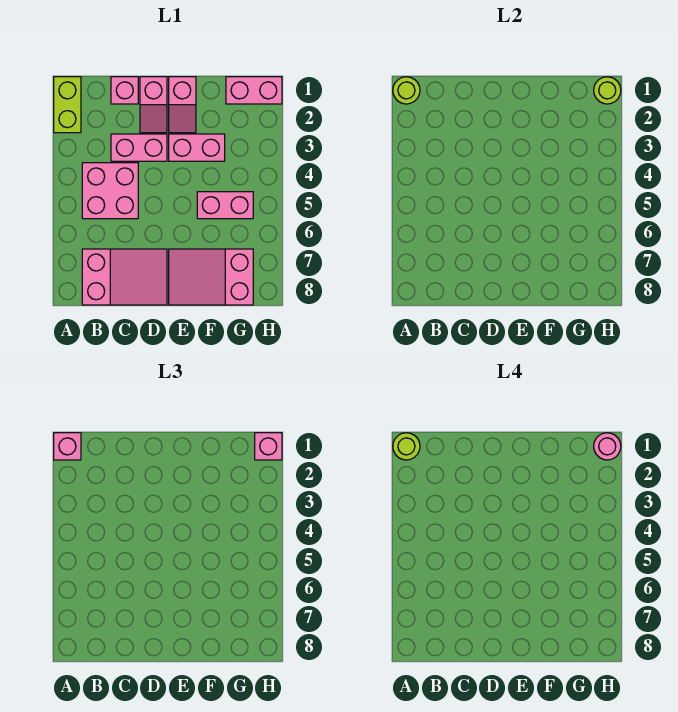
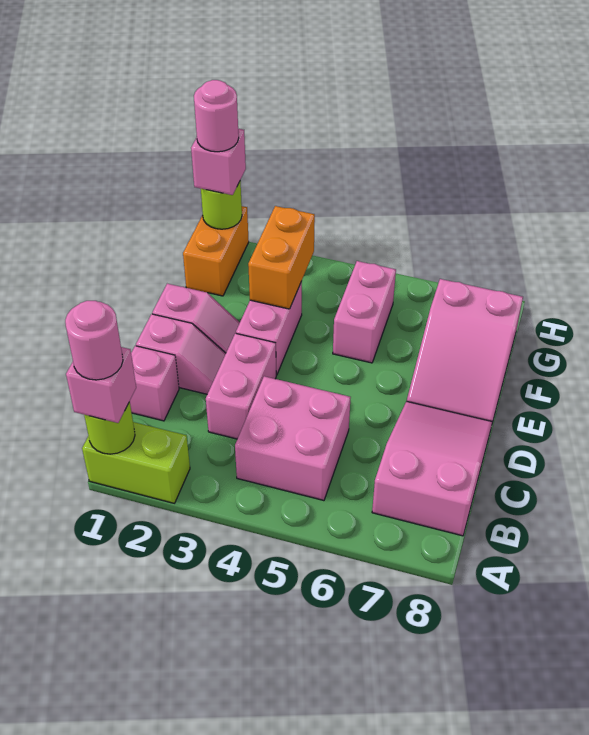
lime round brick A1 level 4 -> pink round brick A1 level 4
none -> orange brick F3:G3 level 2
pink brick G1:H1 level 1 -> orange brick G1:H1 level 1

